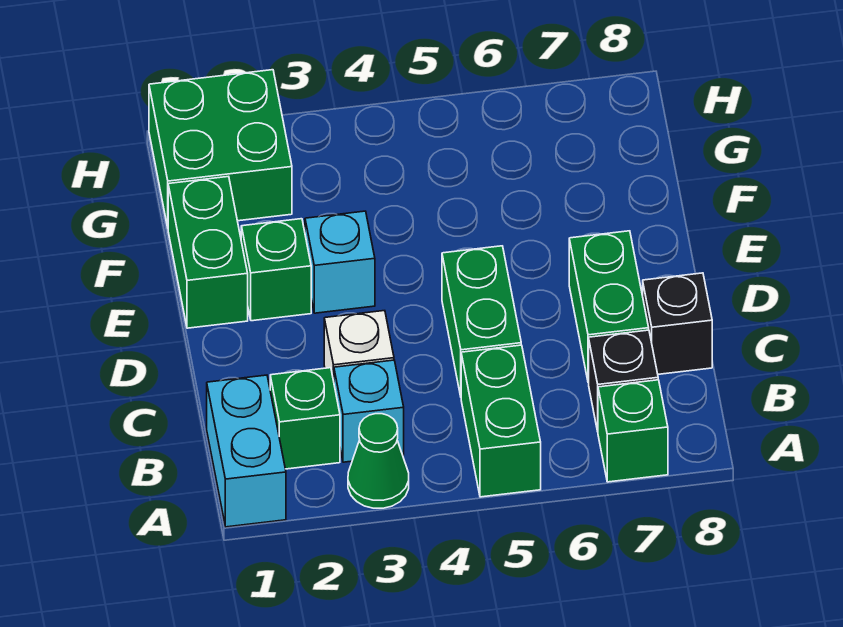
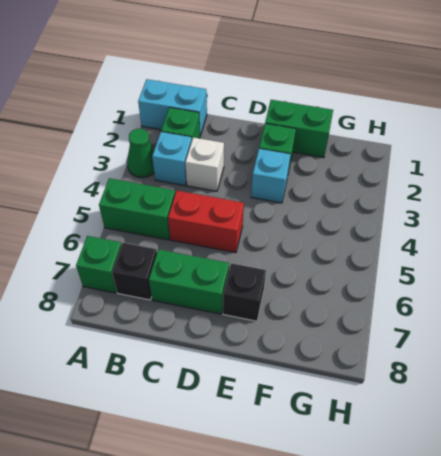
green brick C5:D5 level 1 -> red brick C5:D5 level 1
black brick C8 level 1 -> black brick E7 level 1
green brick G1:H2 level 1 -> none

